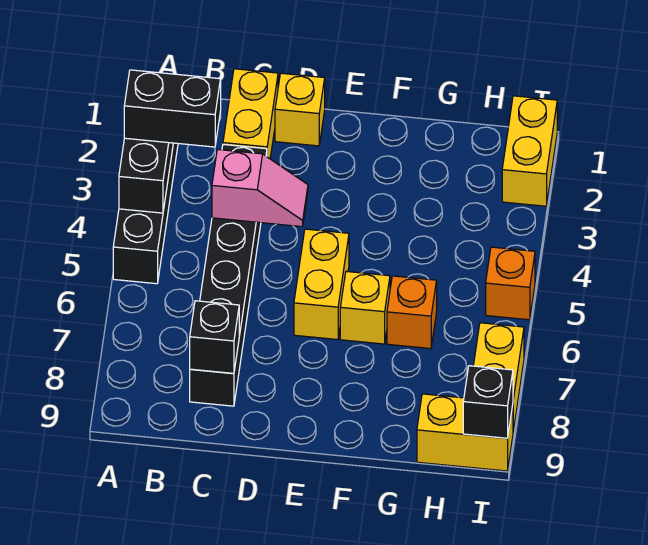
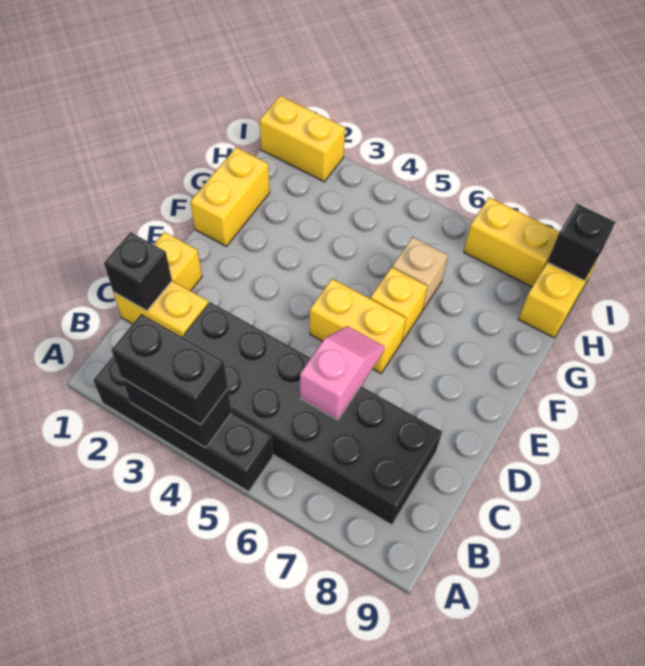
black brick A3:B3 level 3 -> black brick A3:A4 level 3
black brick C3:C8 level 1 -> black brick B3:C8 level 1
pink slope C4:D4 level 2 top C -> pink slope C6:D6 level 2 top C
black brick C8 level 2 -> black brick C1 level 2
none -> yellow brick F1:G1 level 1
orange brick G6 level 1 -> tan brick G6 level 1
orange brick I5 level 1 -> none

